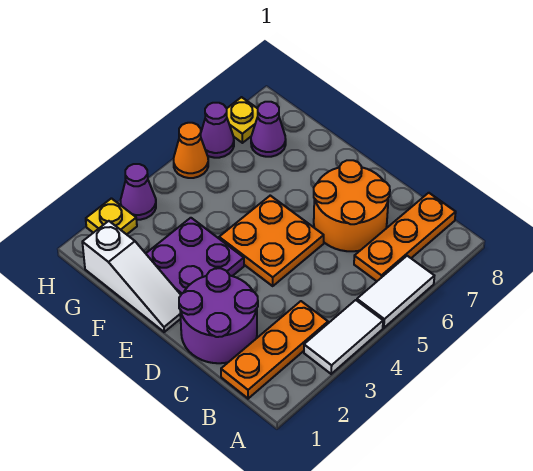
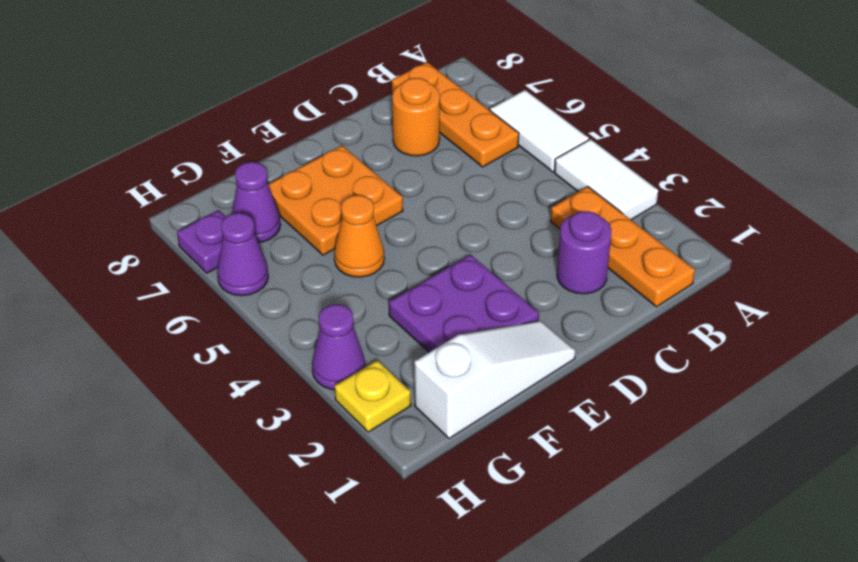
purple round brick C1:D2 level 1 -> purple round brick C2 level 1
orange round brick C6:D7 level 1 -> orange round brick C7 level 1
orange plate D4:E5 level 1 -> orange plate E6:F7 level 1
orange cone H5 level 1 -> orange cone F5 level 1
yellow plate H7 level 1 -> purple plate H7 level 1

